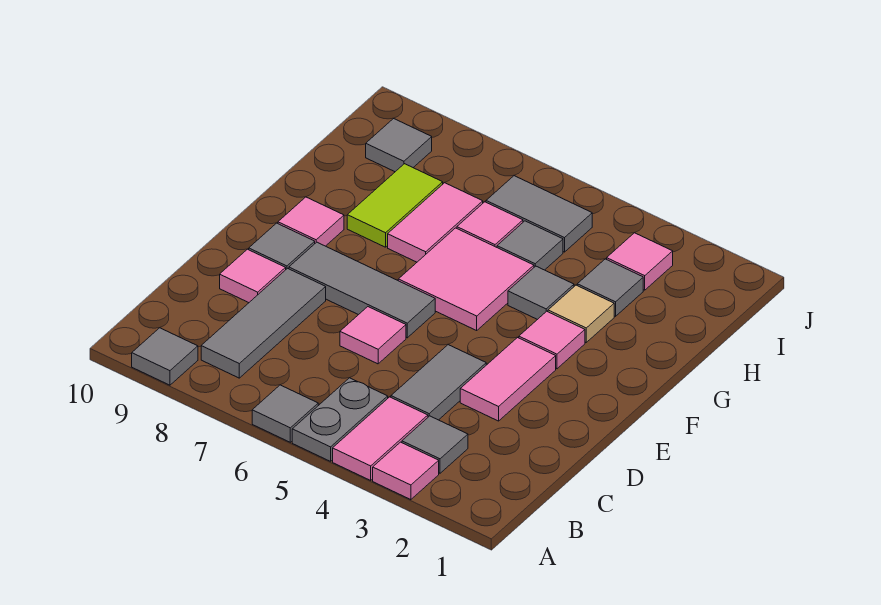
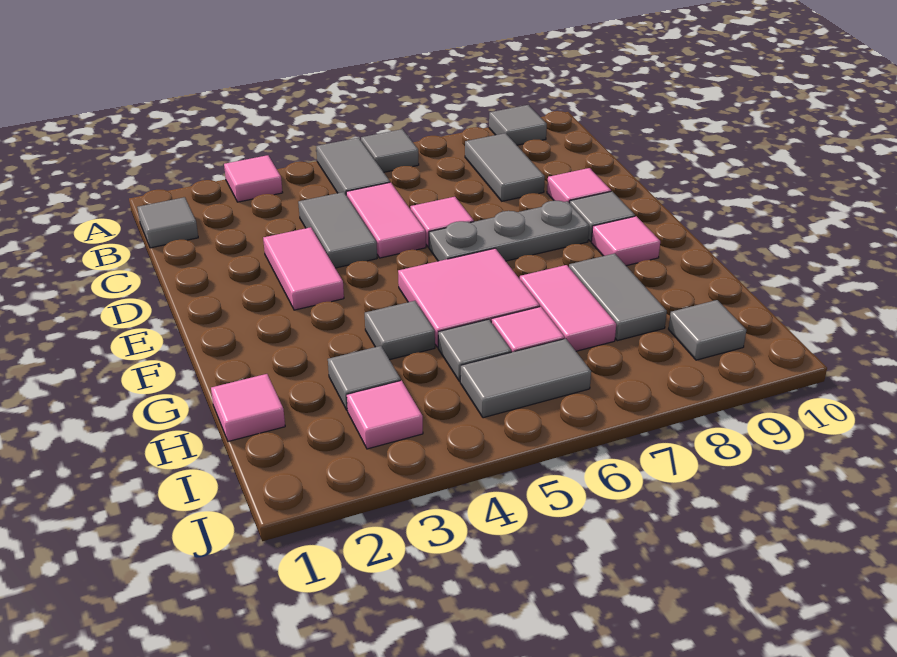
pink tile A4:B4 level 1 -> pink tile C5:D5 level 1
grey plate A5:B5 level 1 -> grey tile A5:B5 level 1
grey tile B3 level 1 -> grey tile B1 level 1
grey tile B8:D8 level 1 -> grey tile B8:C8 level 1
grey tile E6:E8 level 1 -> grey plate E6:E8 level 1
pink tile F3 level 1 -> pink tile H1 level 1
tan tile G3 level 1 -> none
lime tile G8:H8 level 1 -> grey tile G8:H8 level 1

